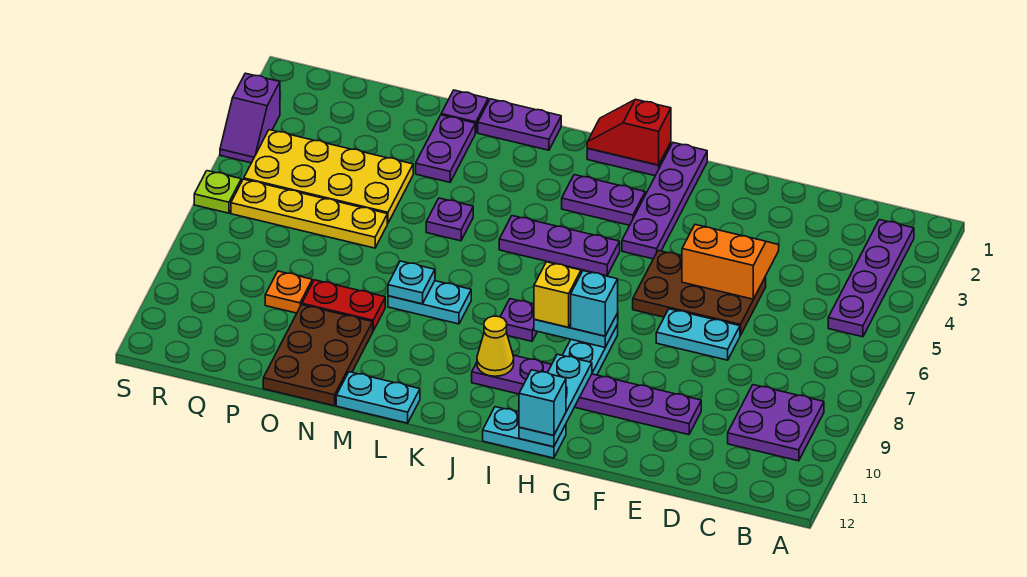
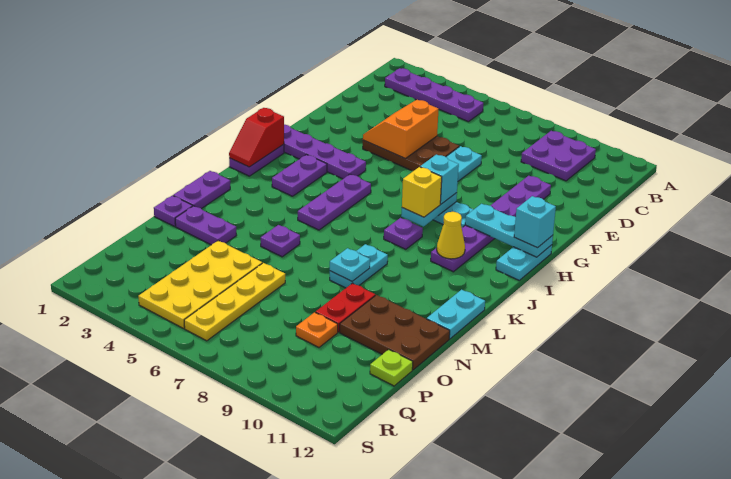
brown plate E5:G6 level 1 -> brown plate E4:F6 level 1
purple slope S3:S4 level 1 top 3 -> none
lime plate S6 level 1 -> lime plate P12 level 1

